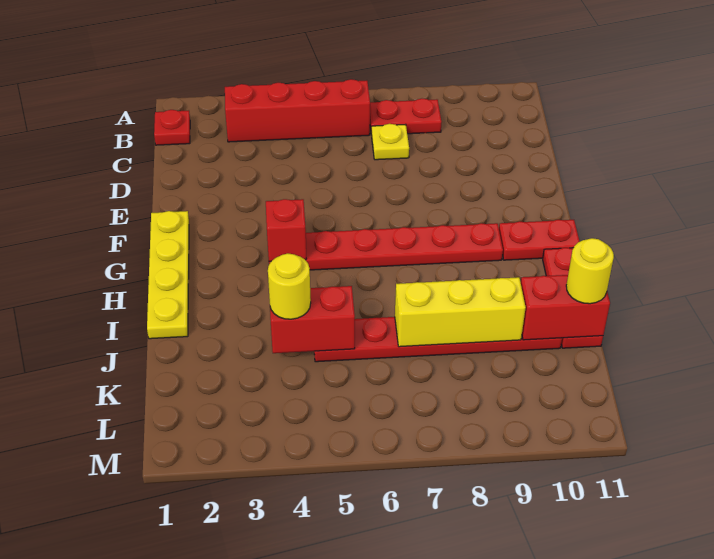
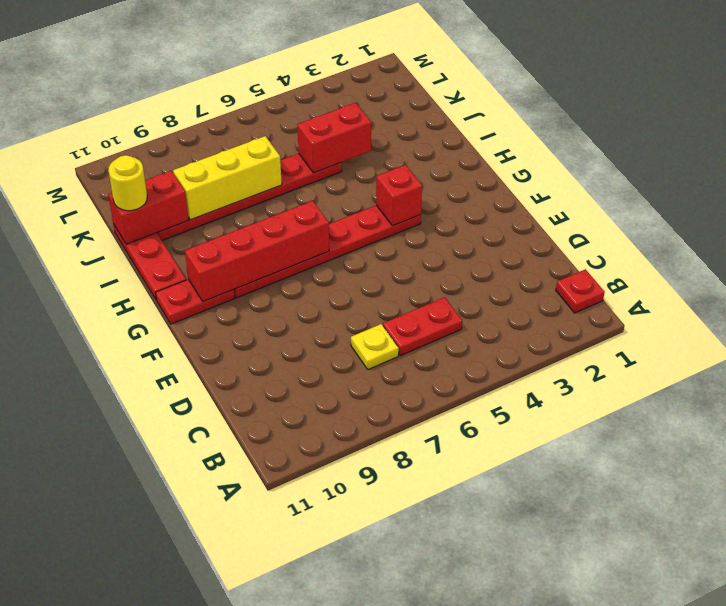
red brick B3:B6 level 1 -> red brick G7:G10 level 2
red plate B7:B8 level 1 -> red plate C5:C6 level 1
yellow plate F1:I1 level 1 -> none
yellow round brick J4 level 3 -> none

